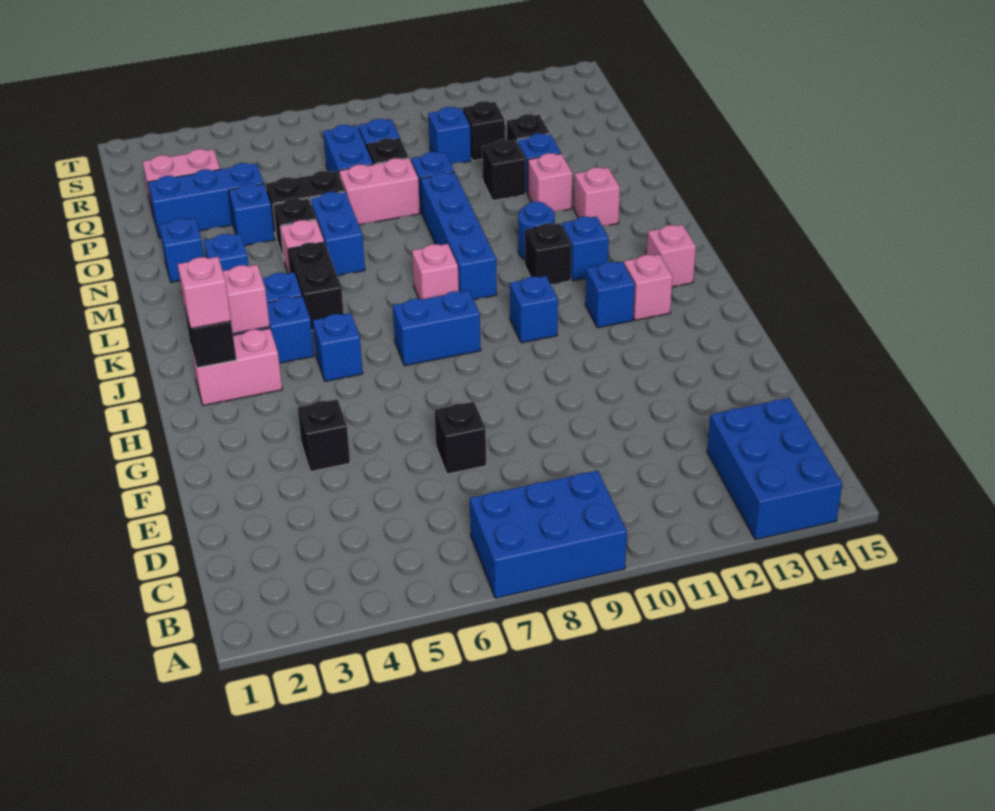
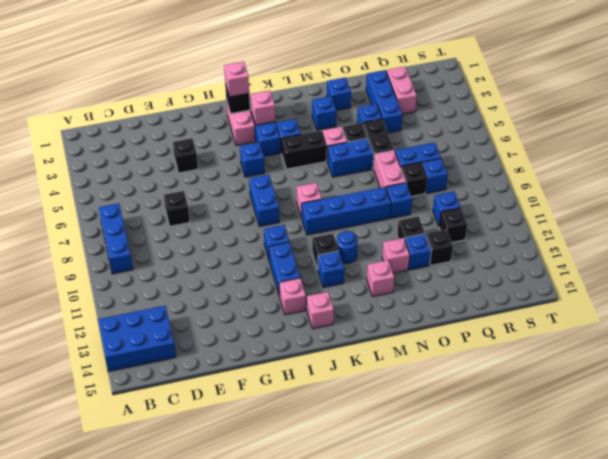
blue brick A7:B9 level 1 -> blue brick B7:B9 level 1
blue brick I12 level 1 -> blue brick I11:I12 level 1

